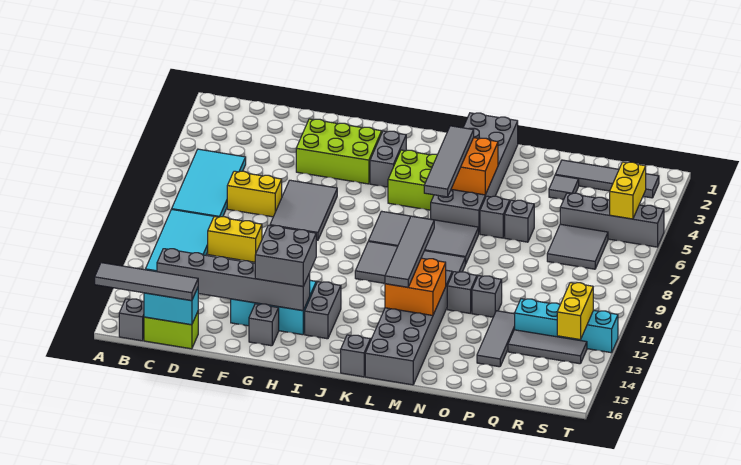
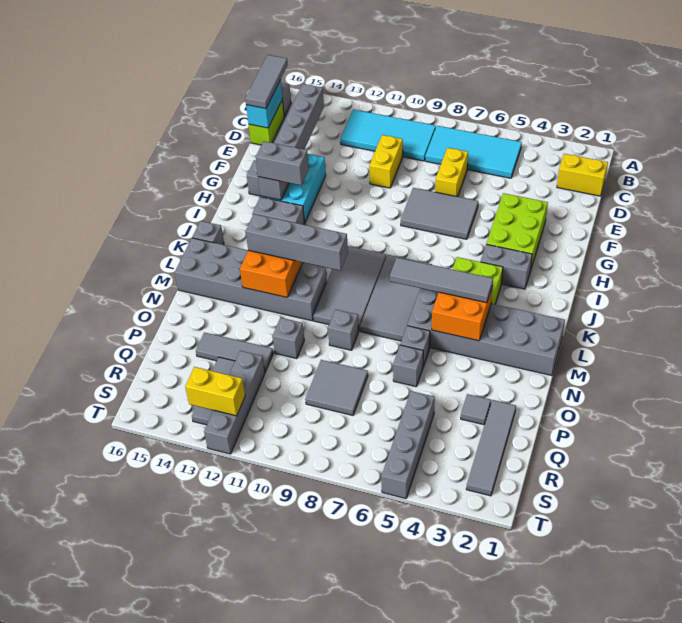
grey tile A16:D16 level 3 -> grey tile B16:D16 level 3
grey brick G13:H14 level 3 -> grey brick H13:H14 level 3
grey tile L10:L13 level 3 -> grey brick L10:L13 level 3
grey brick N11 level 1 -> grey brick N9 level 1
grey tile Q6:R7 level 1 -> grey tile P8:Q9 level 1
cyan brick Q12:T12 level 1 -> grey brick Q12:T12 level 1
yellow brick S4:S5 level 2 -> yellow brick C1:C2 level 1

